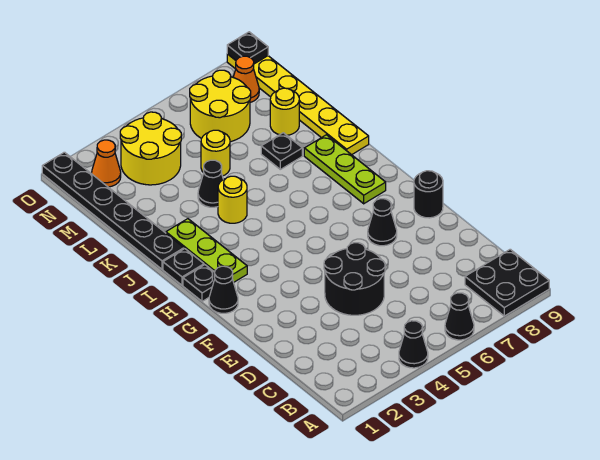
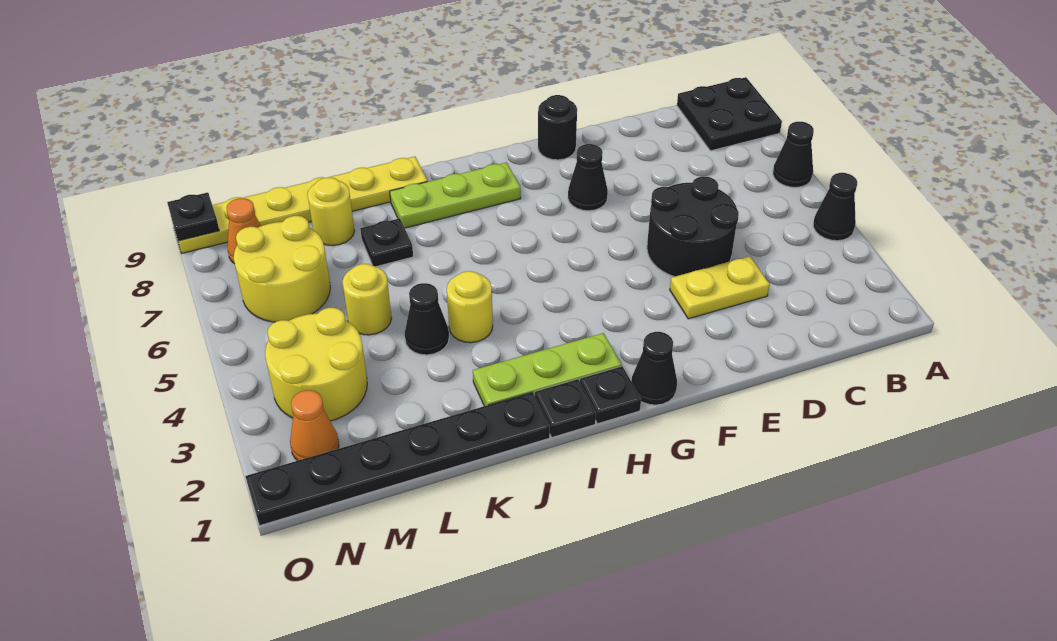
none -> yellow plate D3:E3 level 1

